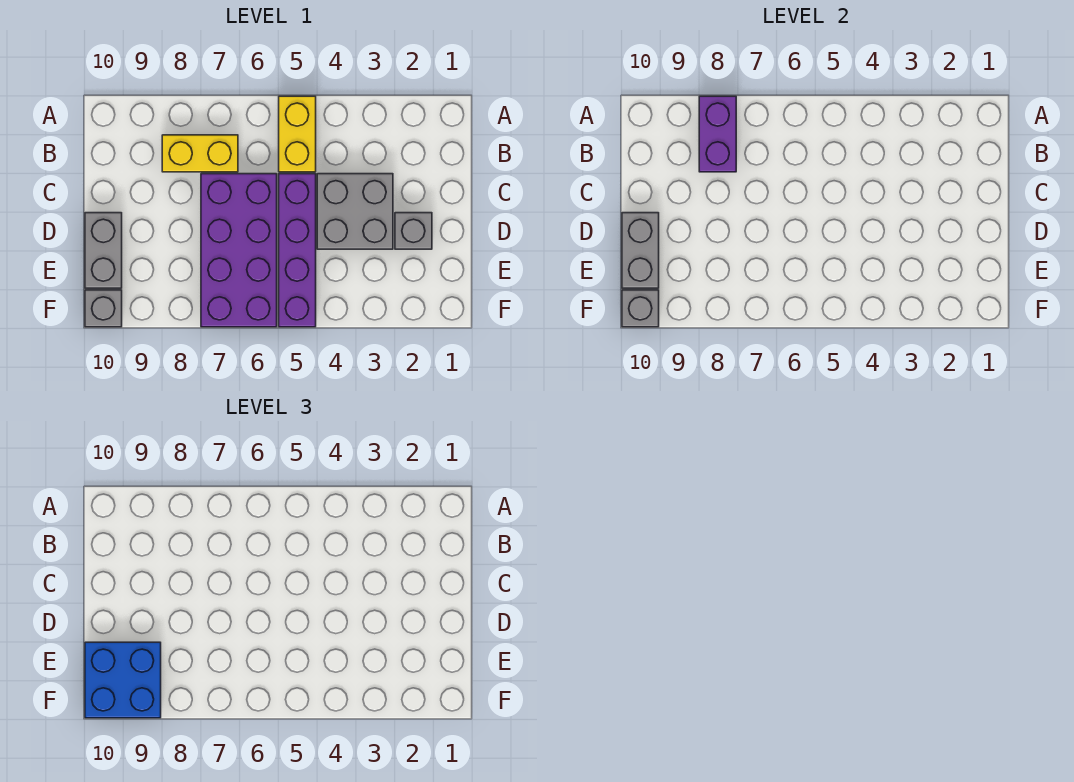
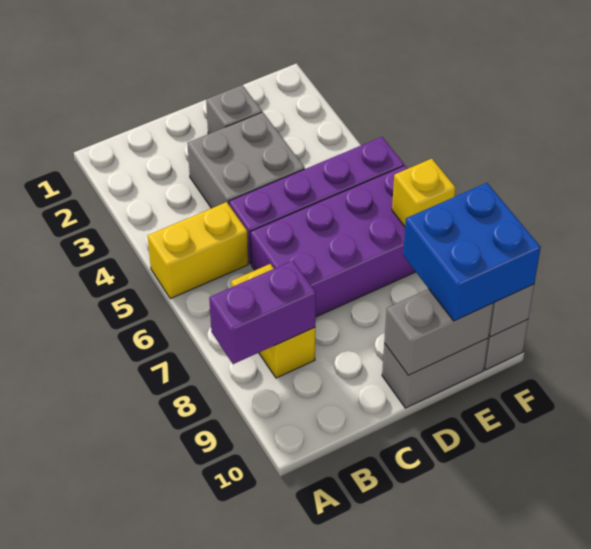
none -> yellow brick F7 level 2

